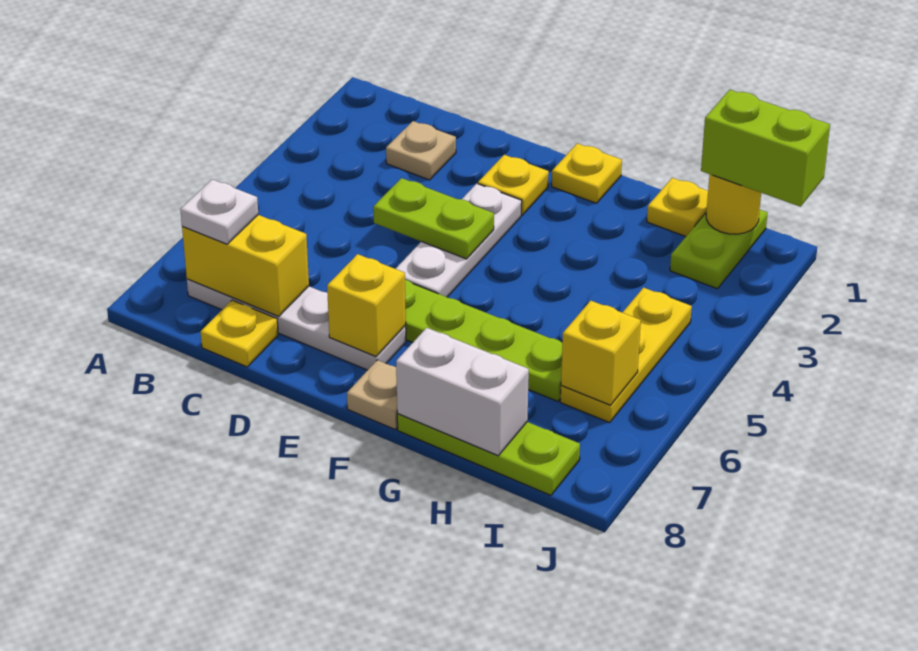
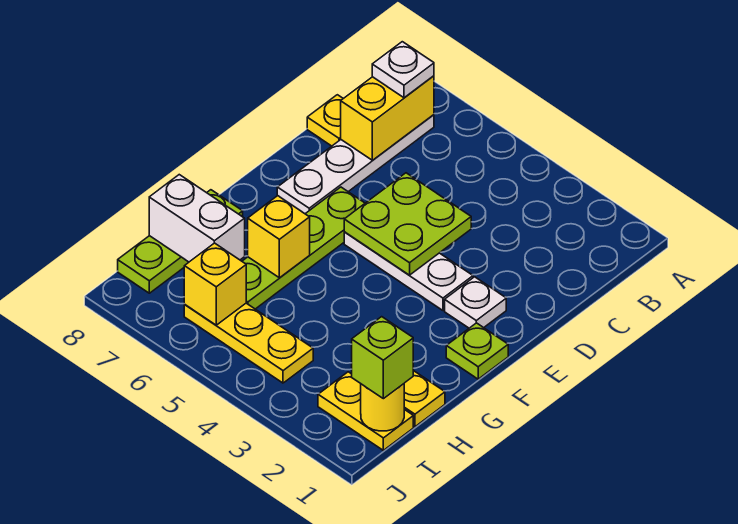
tan plate C2 level 1 -> none
lime plate D4:E4 level 2 -> lime plate D4:E5 level 2
yellow plate E2 level 1 -> white plate E2 level 1
yellow brick E7 level 2 -> yellow brick G6 level 2
yellow plate F1 level 1 -> lime plate F1 level 1
tan plate F8 level 1 -> none
white brick G8:H8 level 2 -> white brick H7:H8 level 2
lime plate I1:I2 level 1 -> yellow plate I1:I2 level 1
lime brick I1:J1 level 3 -> lime brick I1 level 3

